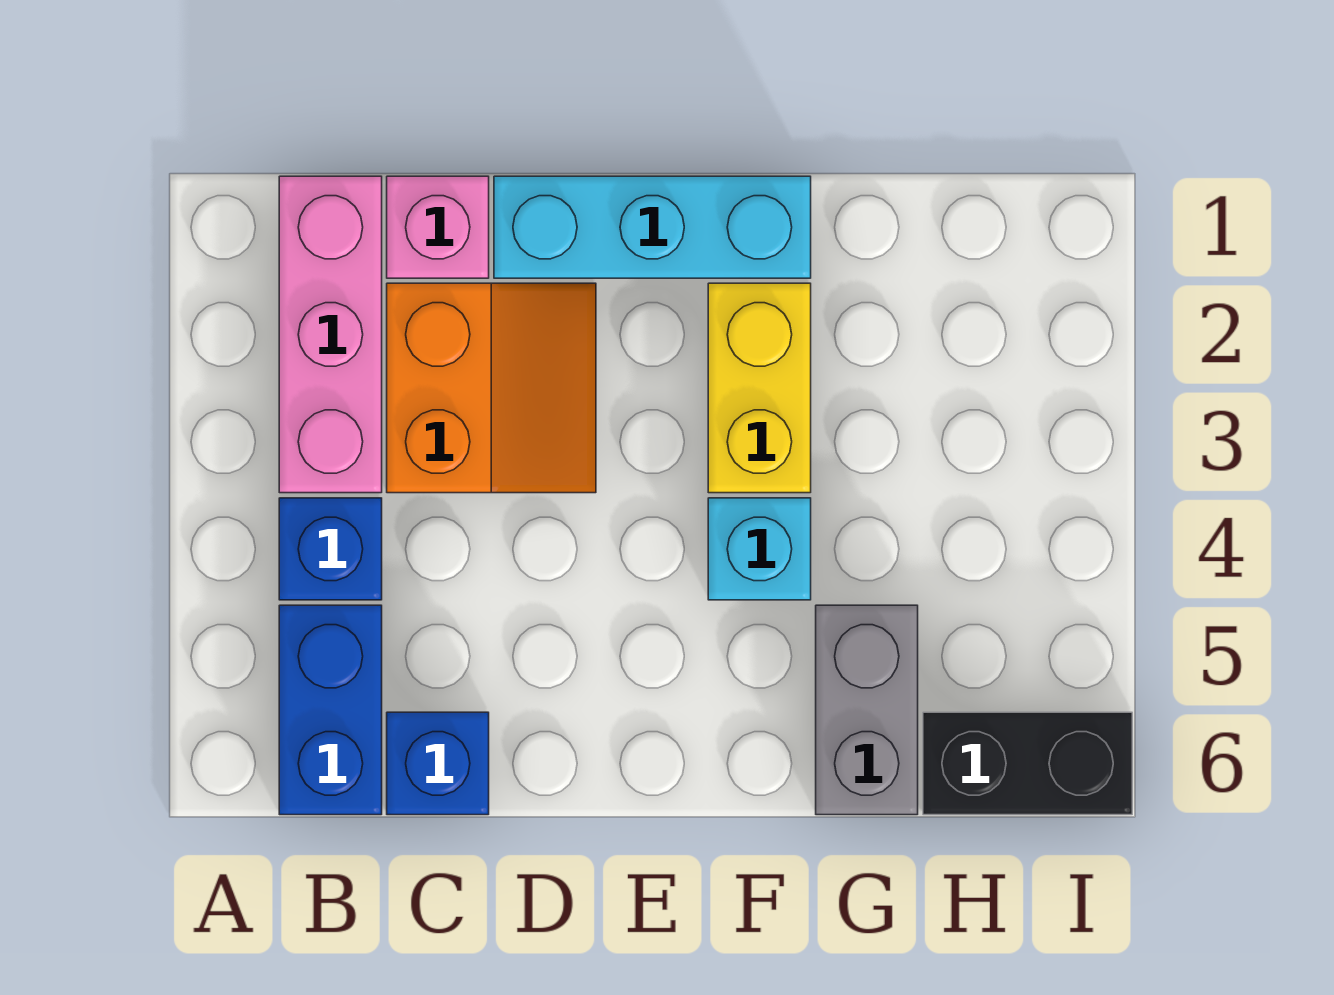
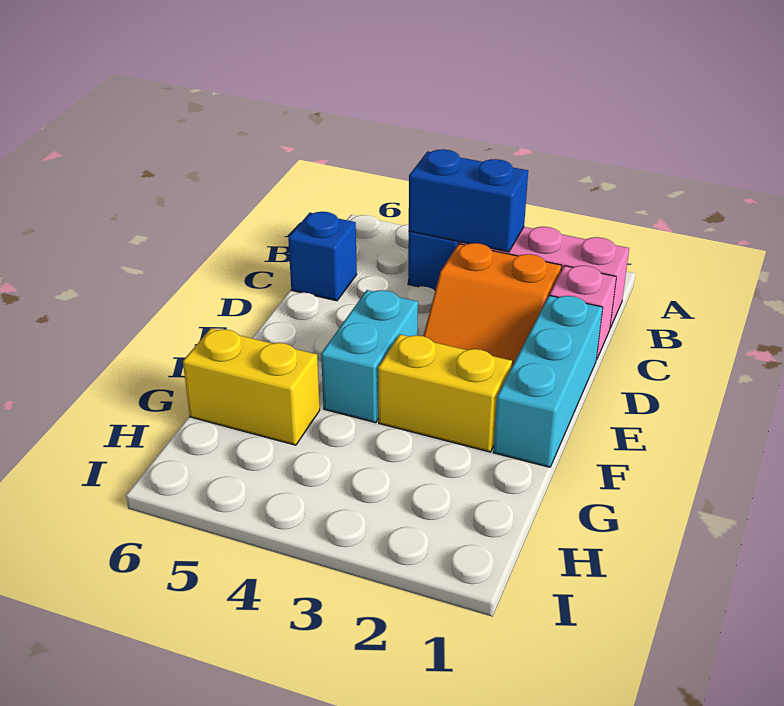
blue brick B5:B6 level 1 -> blue brick B3:B4 level 2
cyan brick F4 level 1 -> cyan brick E4:F4 level 1
grey brick G5:G6 level 1 -> yellow brick G5:G6 level 1
black brick H6:I6 level 1 -> none

